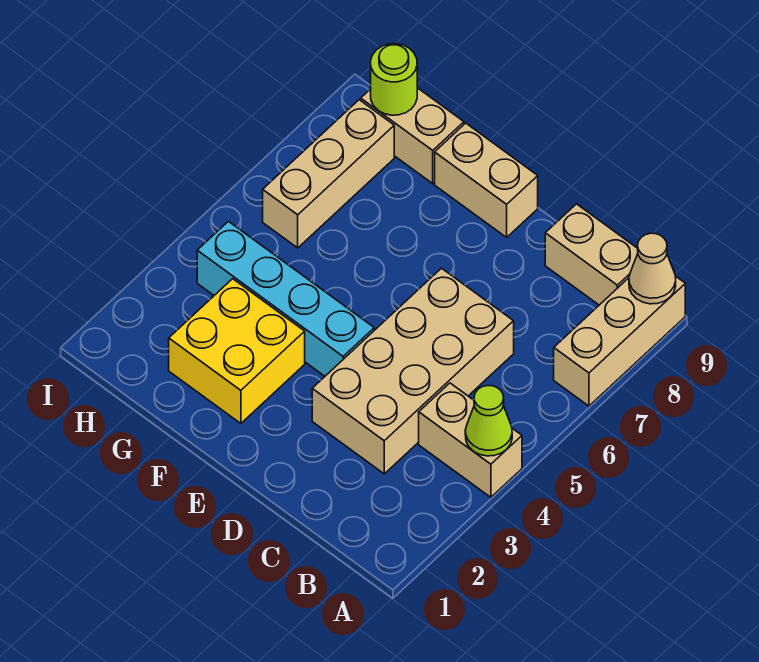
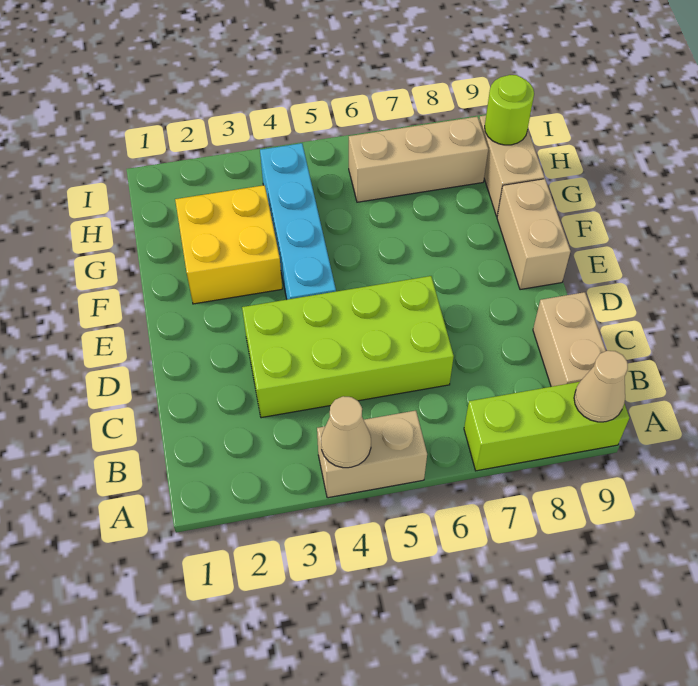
tan brick A4:B4 level 1 -> tan brick A4:A5 level 1
lime cone A4 level 2 -> tan cone A4 level 2
tan brick A7:A9 level 1 -> lime brick A7:A9 level 1
tan brick C3:D6 level 1 -> lime brick C3:D6 level 1

